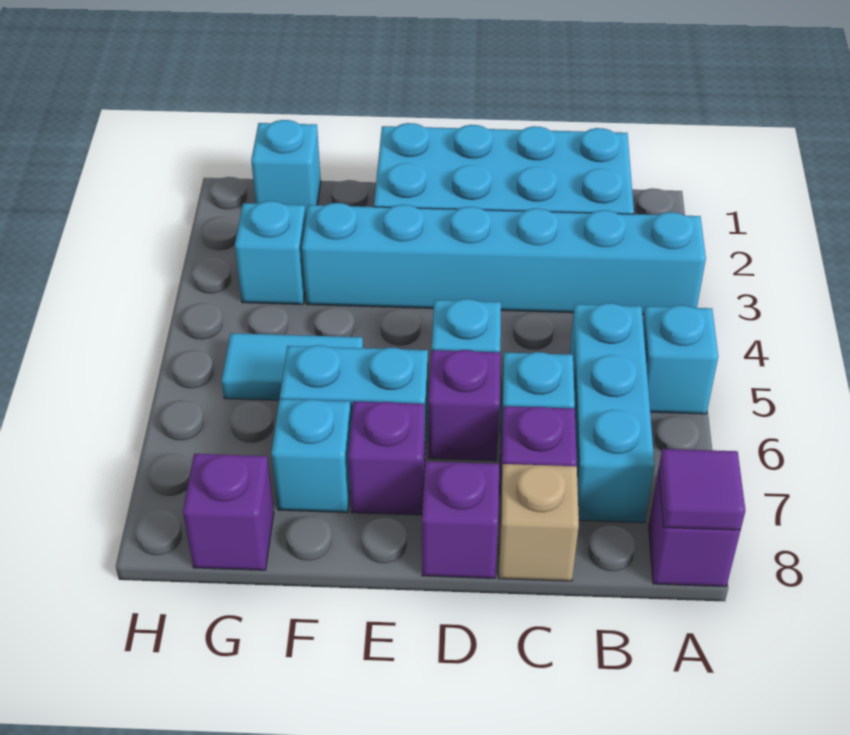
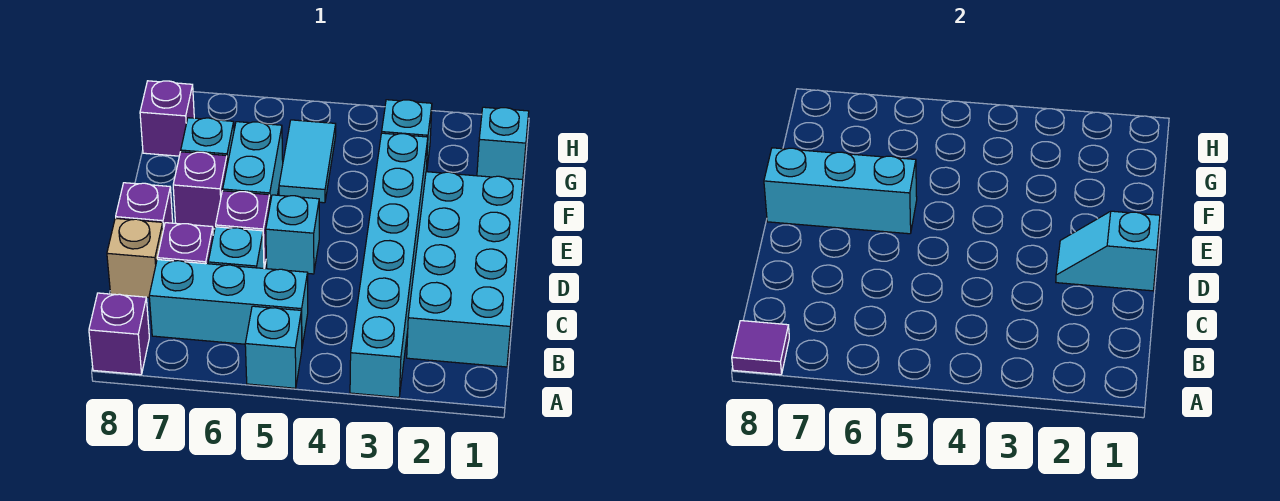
none -> cyan slope D1:D2 level 2 top 1
none -> cyan brick E6:E8 level 2

